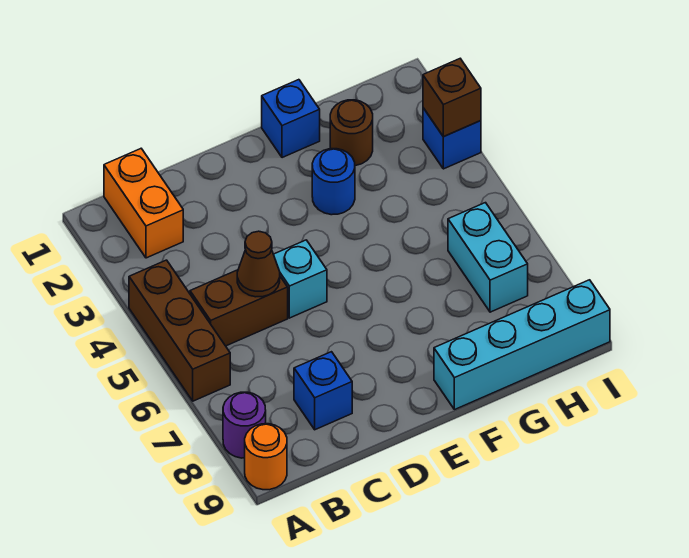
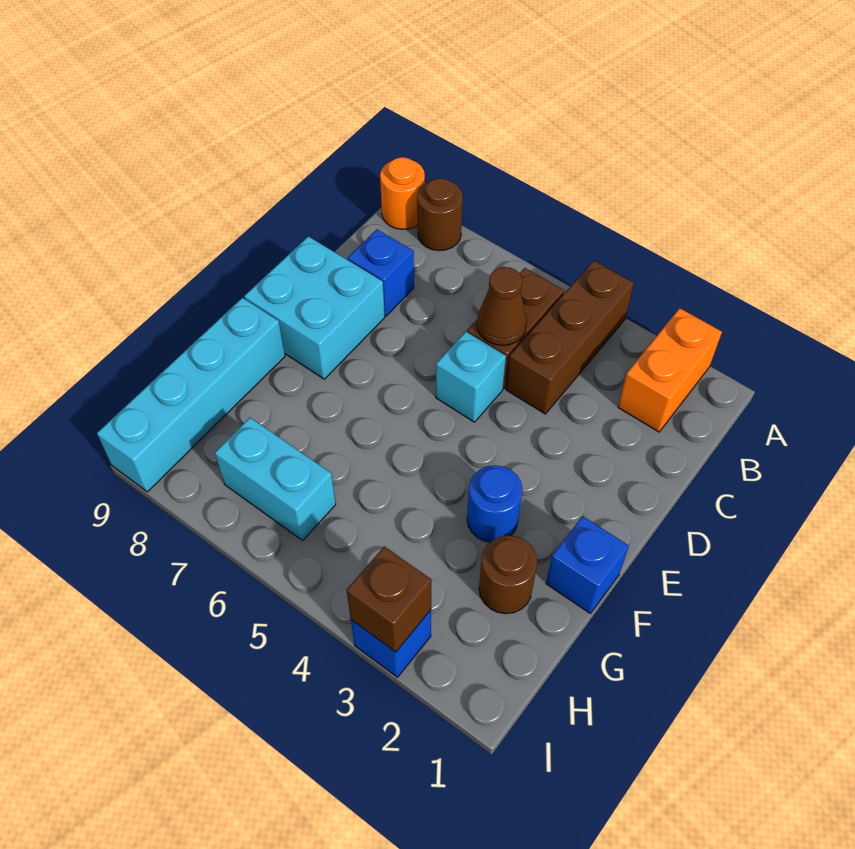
brown brick A4:A6 level 1 -> brown brick A4:C4 level 1
purple round brick A8 level 1 -> brown round brick A8 level 1
orange brick B1:B2 level 1 -> orange brick A2:B2 level 1
none -> cyan brick D8:E9 level 1

